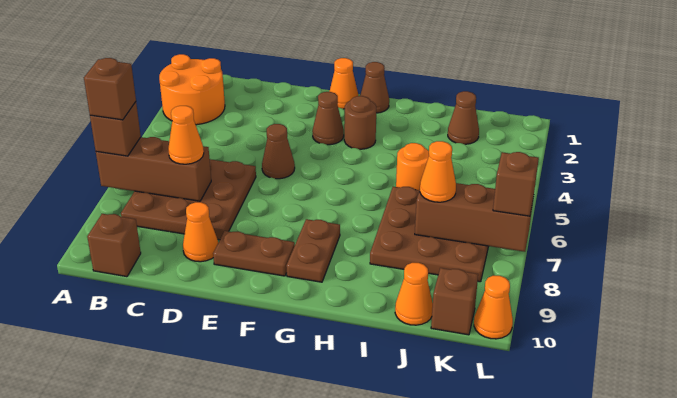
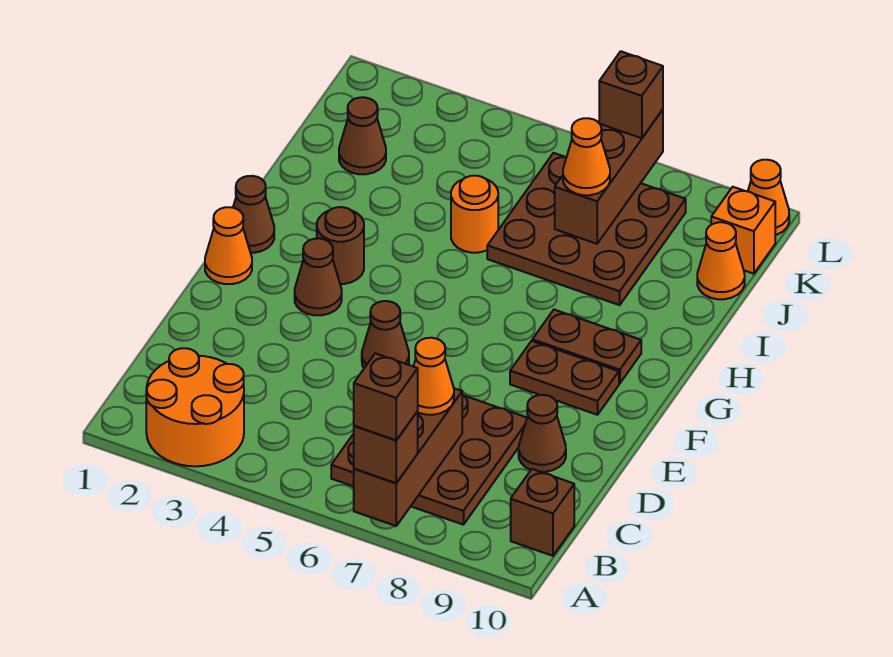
orange cone D9 level 1 -> brown cone D9 level 1
brown plate E9:F9 level 1 -> brown plate F8:F9 level 1
brown brick K10 level 1 -> orange brick K10 level 1

